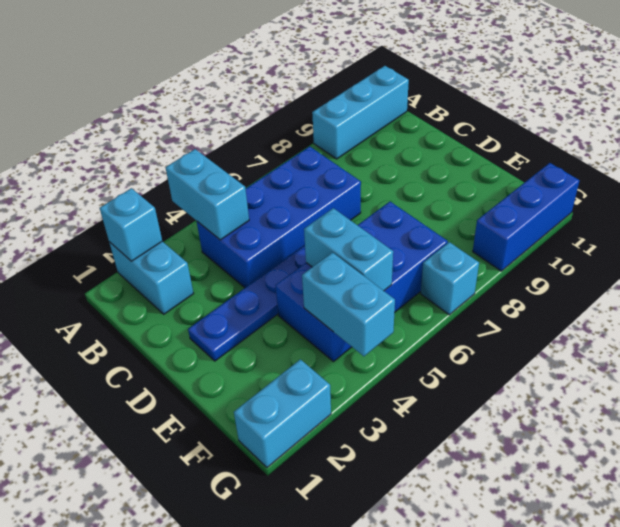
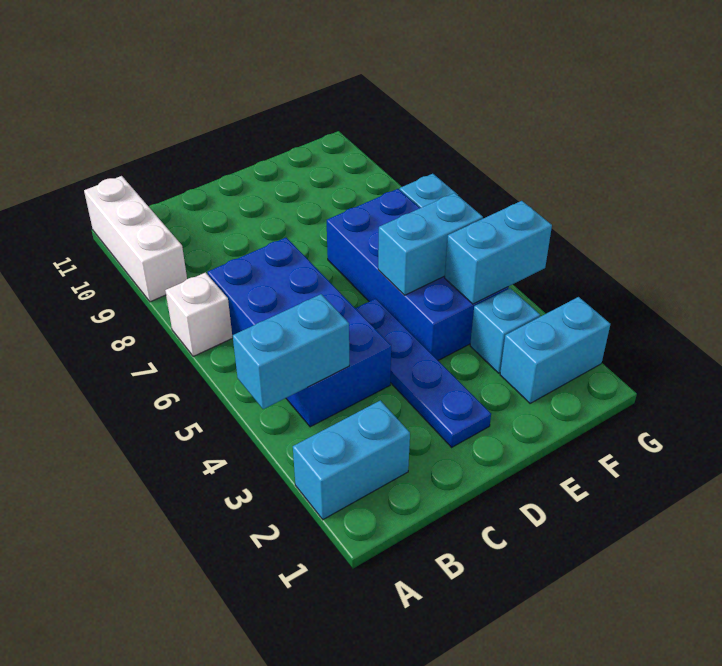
cyan brick A2 level 2 -> cyan brick F3 level 1
none -> white brick A7 level 1
cyan brick A9:A11 level 1 -> white brick A9:A11 level 1
cyan brick G1:G2 level 1 -> cyan brick F2:G2 level 1
blue brick G9:G11 level 1 -> none

